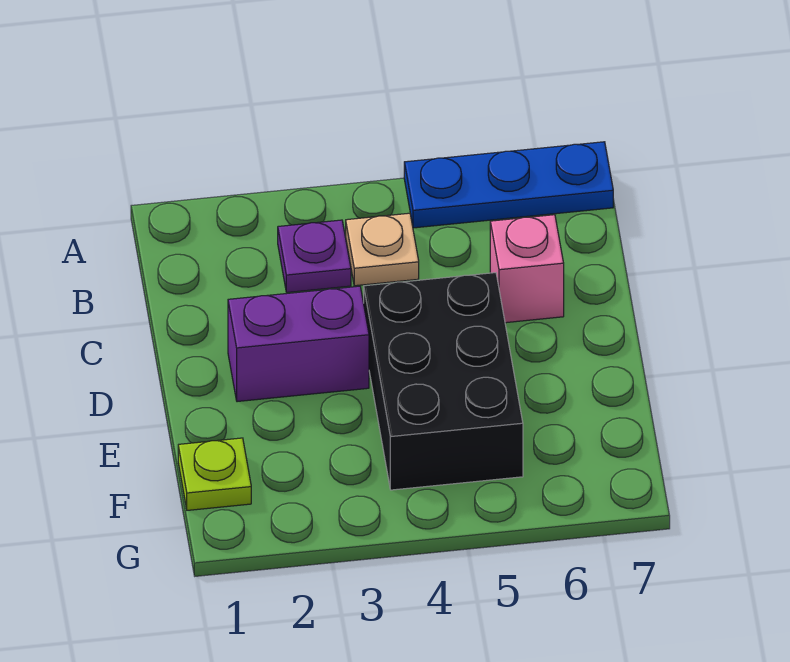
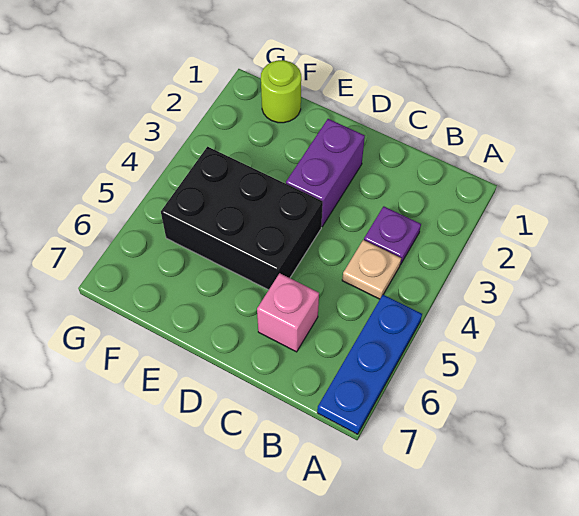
lime plate F1 level 1 -> lime round brick F1 level 1

